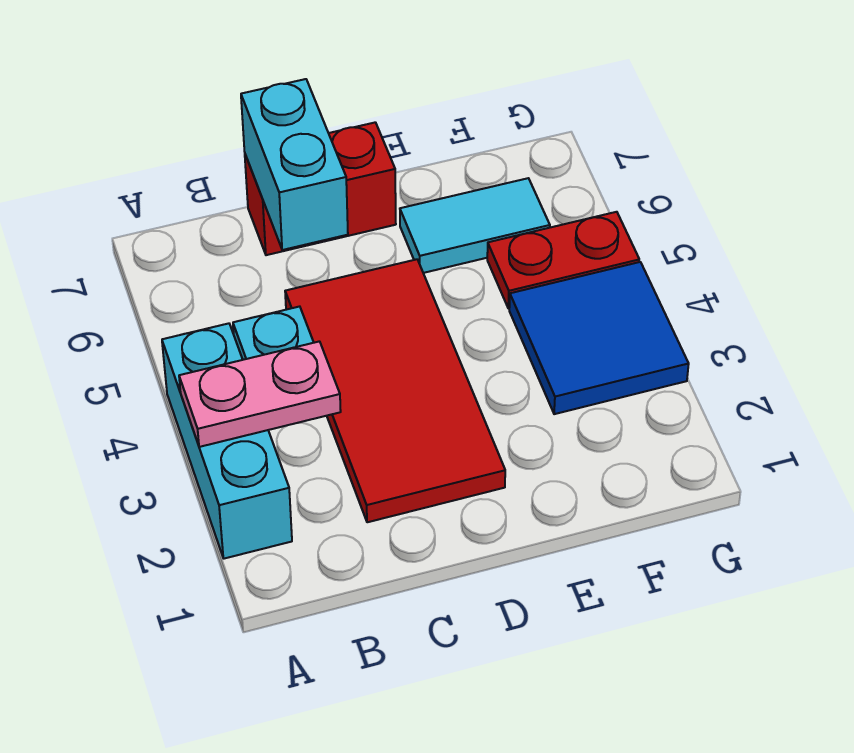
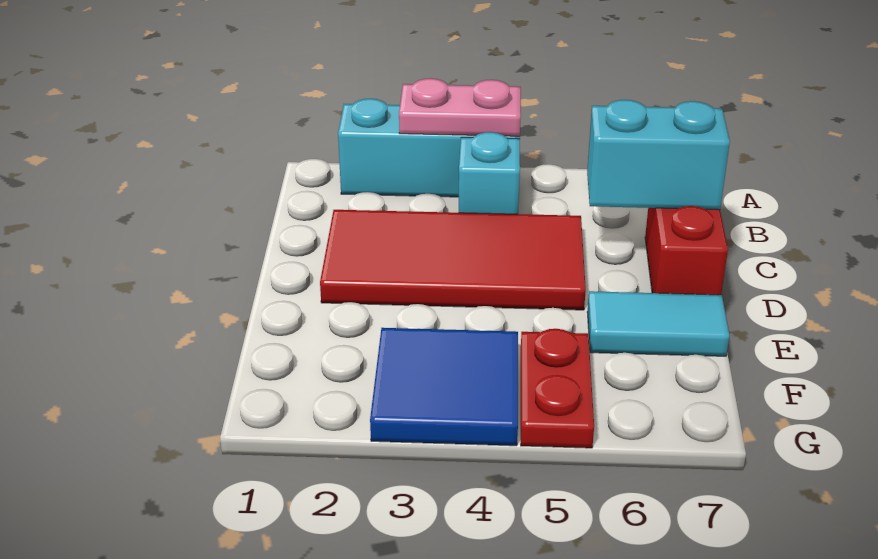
pink plate A3:B3 level 2 -> pink plate A3:A4 level 2
cyan tile E6:F6 level 1 -> cyan tile E6:E7 level 1

